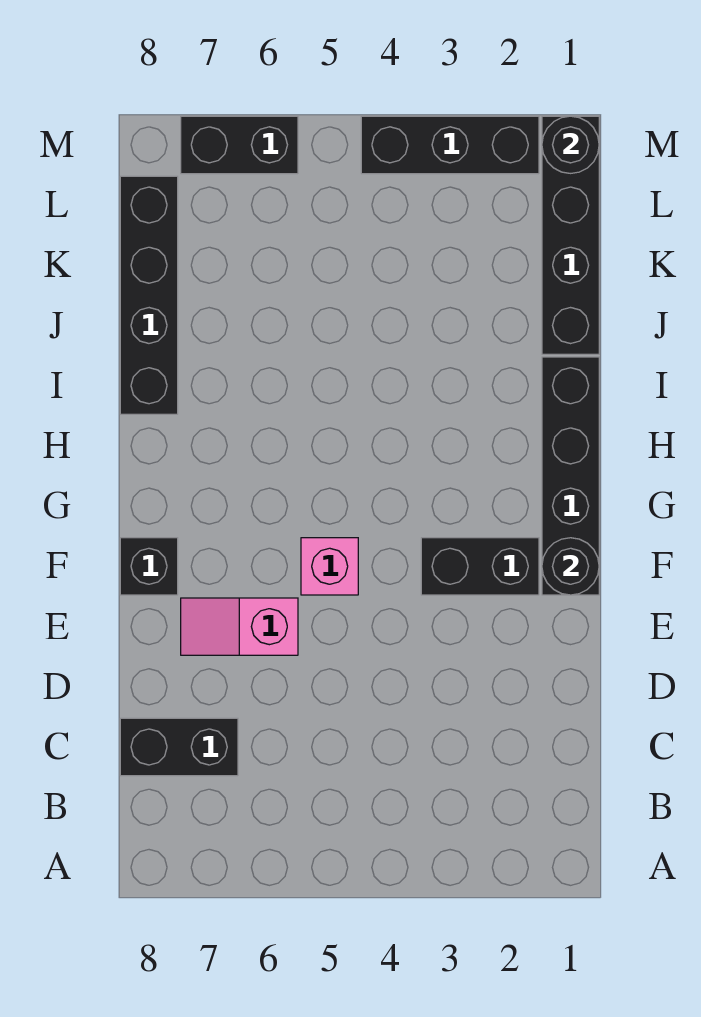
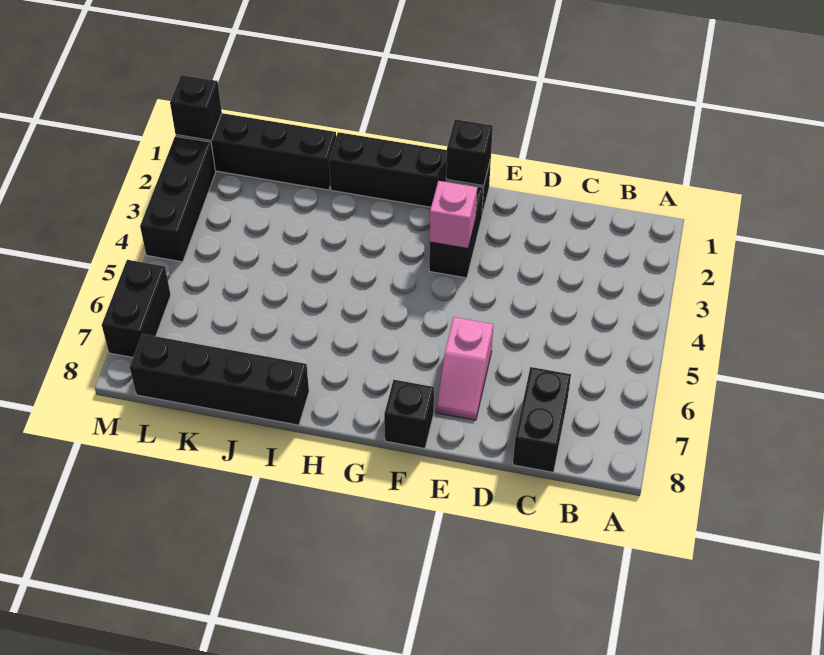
black round brick F1 level 2 -> black brick F1 level 2
pink brick F5 level 1 -> pink brick F3 level 2
black round brick M1 level 2 -> black brick M1 level 2

